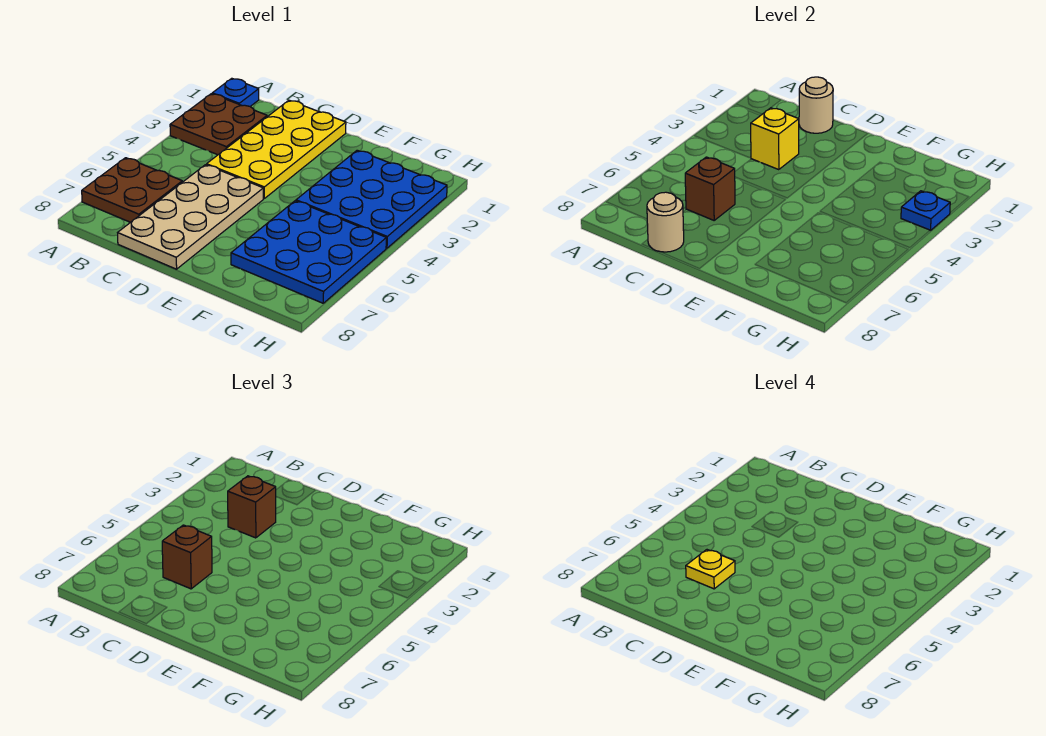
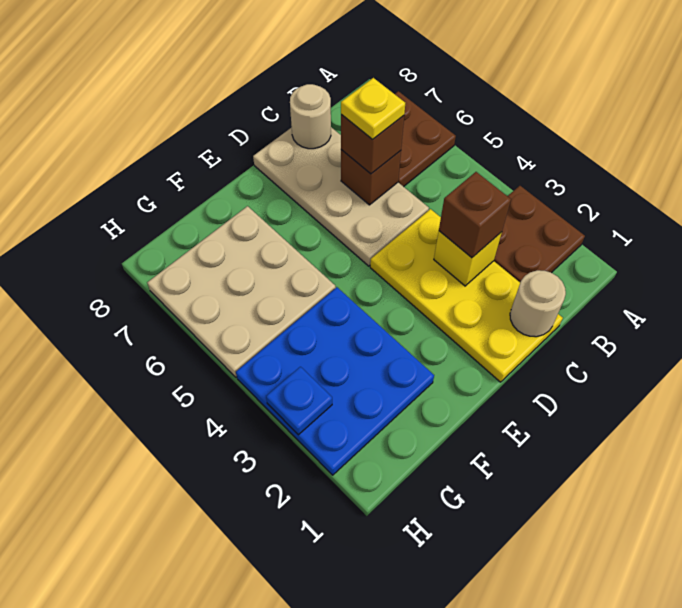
blue plate A1 level 1 -> none
blue plate F5:H7 level 1 -> tan plate F5:H7 level 1

